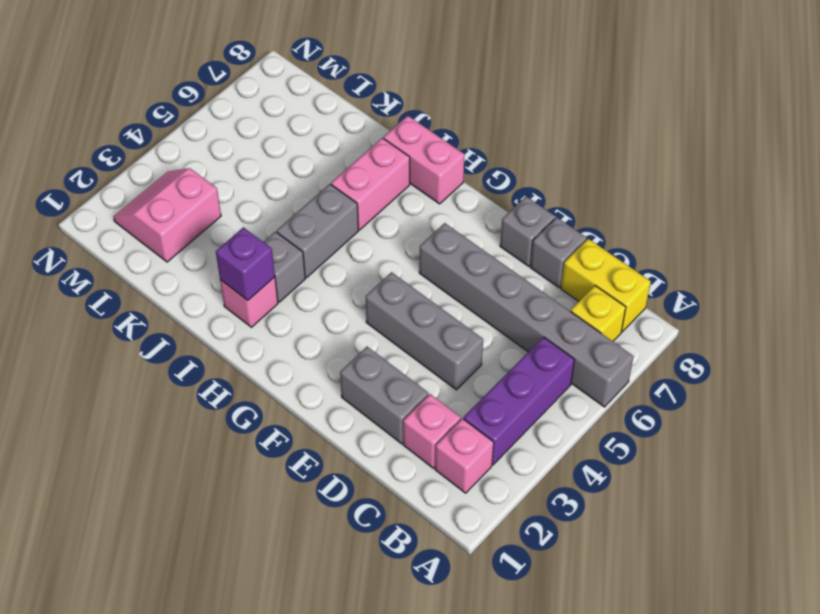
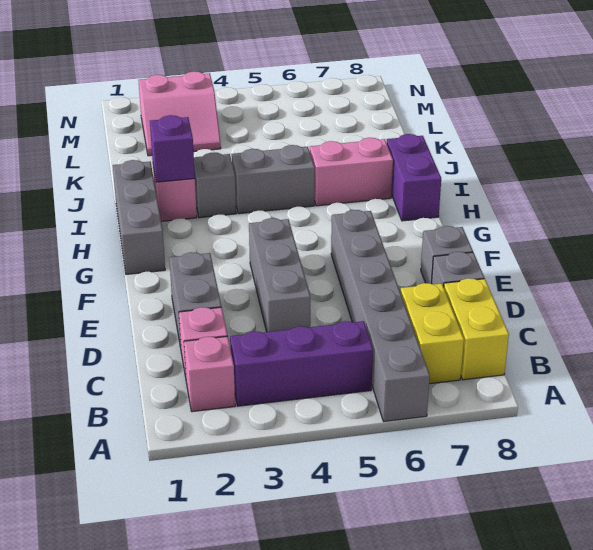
yellow brick B7 level 1 -> yellow brick B7:C7 level 1
none -> grey brick G1:I1 level 1
pink brick H8:I8 level 1 -> purple brick H8:I8 level 1
pink slope L2:M3 level 1 top L -> pink slope L2:M3 level 1 top M

